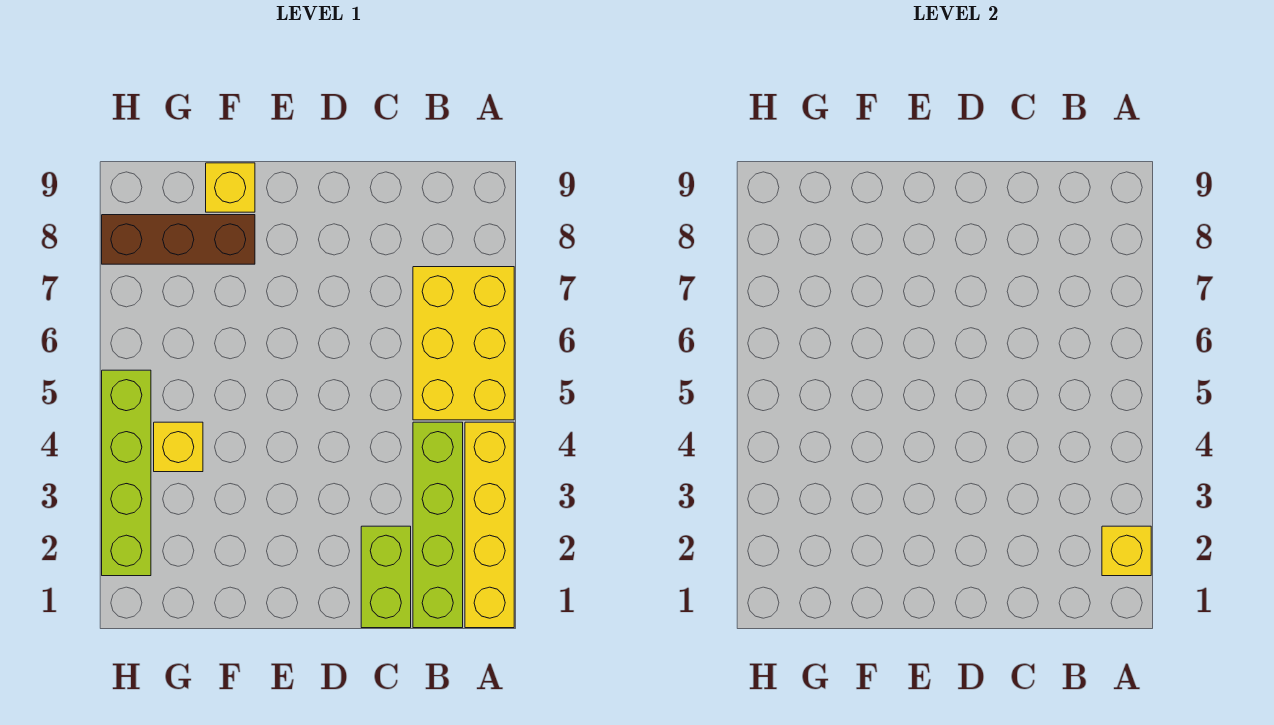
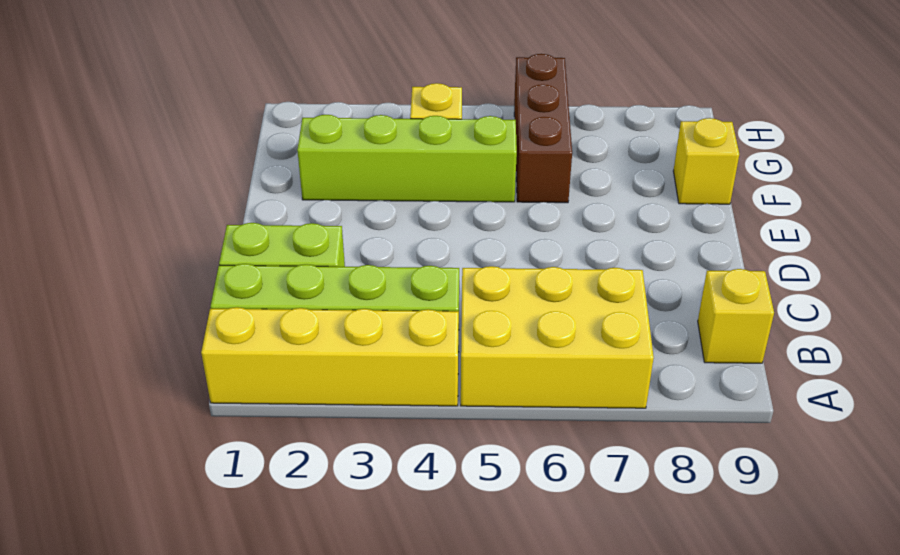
yellow brick A2 level 2 -> yellow brick B9 level 1
brown brick F8:H8 level 1 -> brown brick F6:H6 level 1
lime brick H2:H5 level 1 -> lime brick F2:F5 level 1

